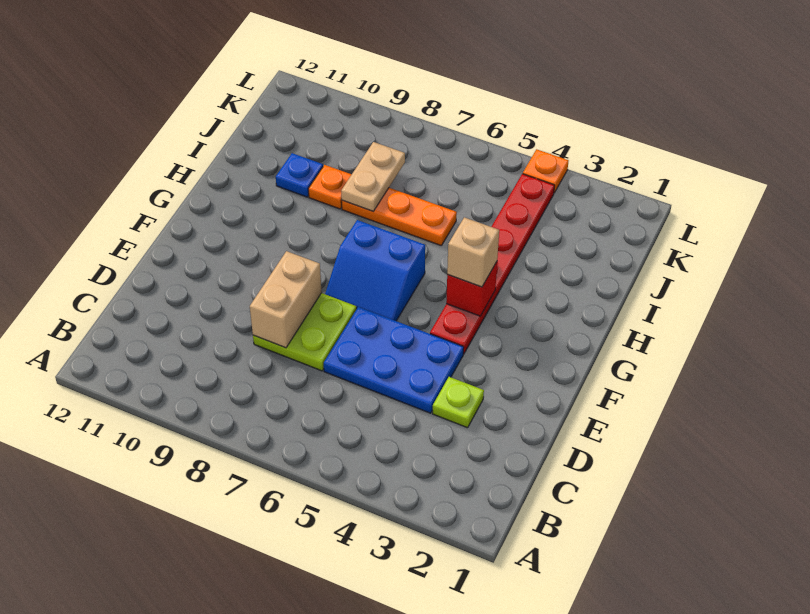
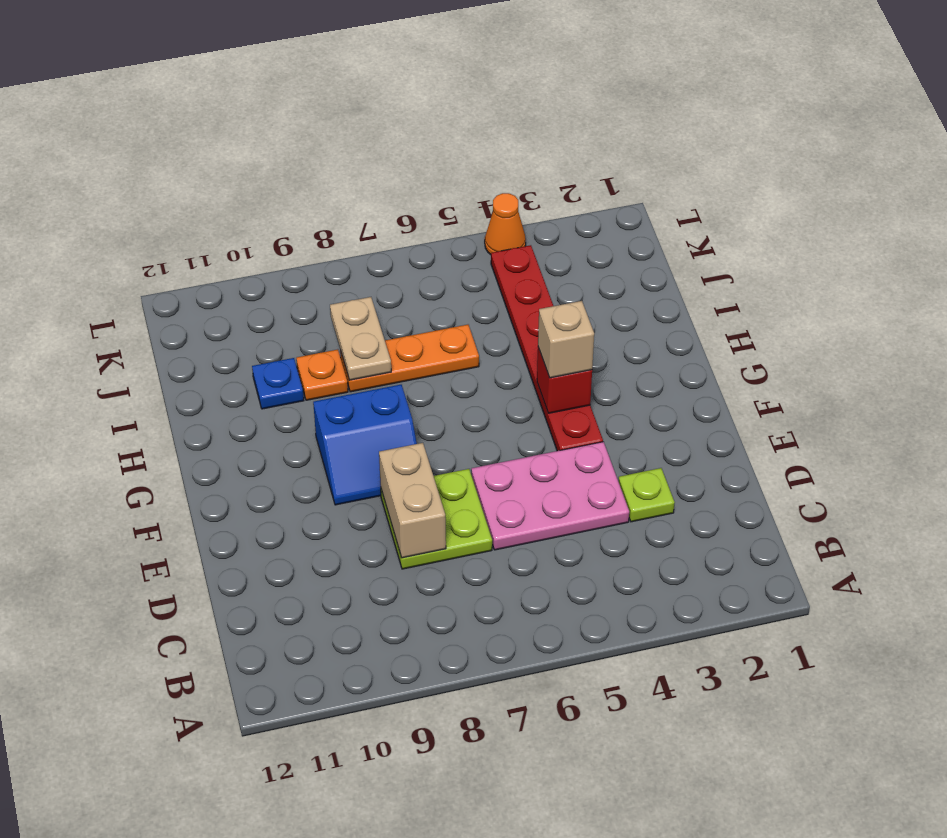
blue plate D4:E6 level 1 -> pink plate D4:E6 level 1
blue slope F6:G7 level 1 top G -> blue slope F8:G9 level 1 top G
orange plate L4 level 1 -> orange cone L4 level 1

